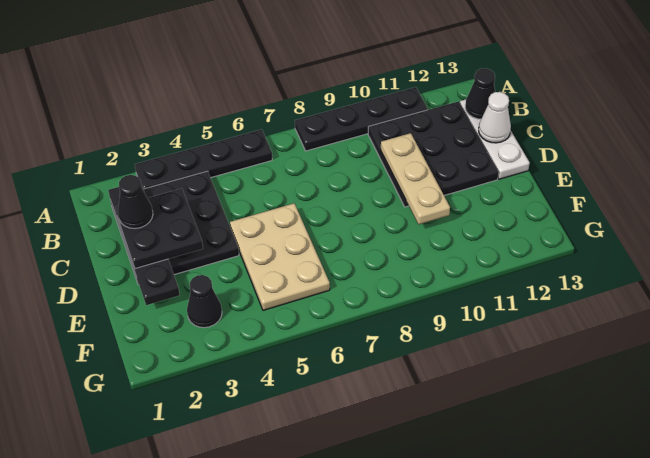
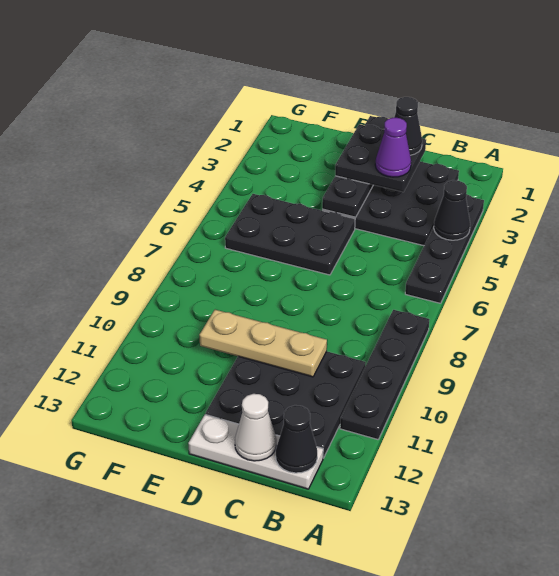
black plate B2:E2 level 2 -> black plate D1:D4 level 2
none -> purple cone C3 level 4
tan plate D5:F6 level 1 -> black plate D5:F6 level 1
black cone F3 level 1 -> black cone A4 level 2

